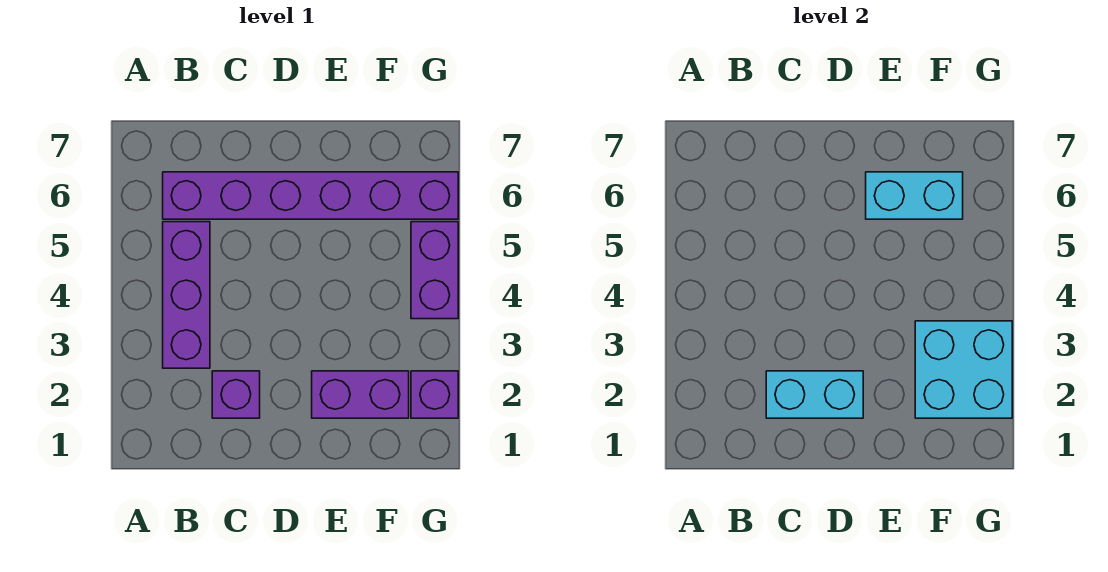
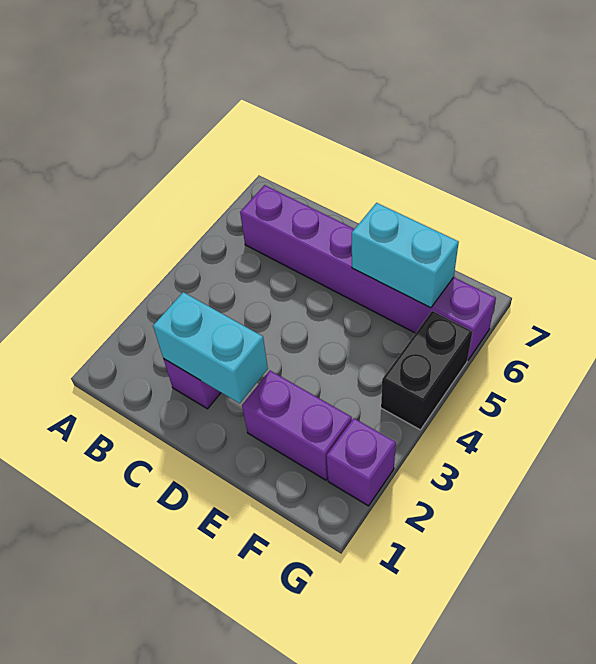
purple brick B3:B5 level 1 -> none
cyan brick F2:G3 level 2 -> none
purple brick G4:G5 level 1 -> black brick G4:G5 level 1

